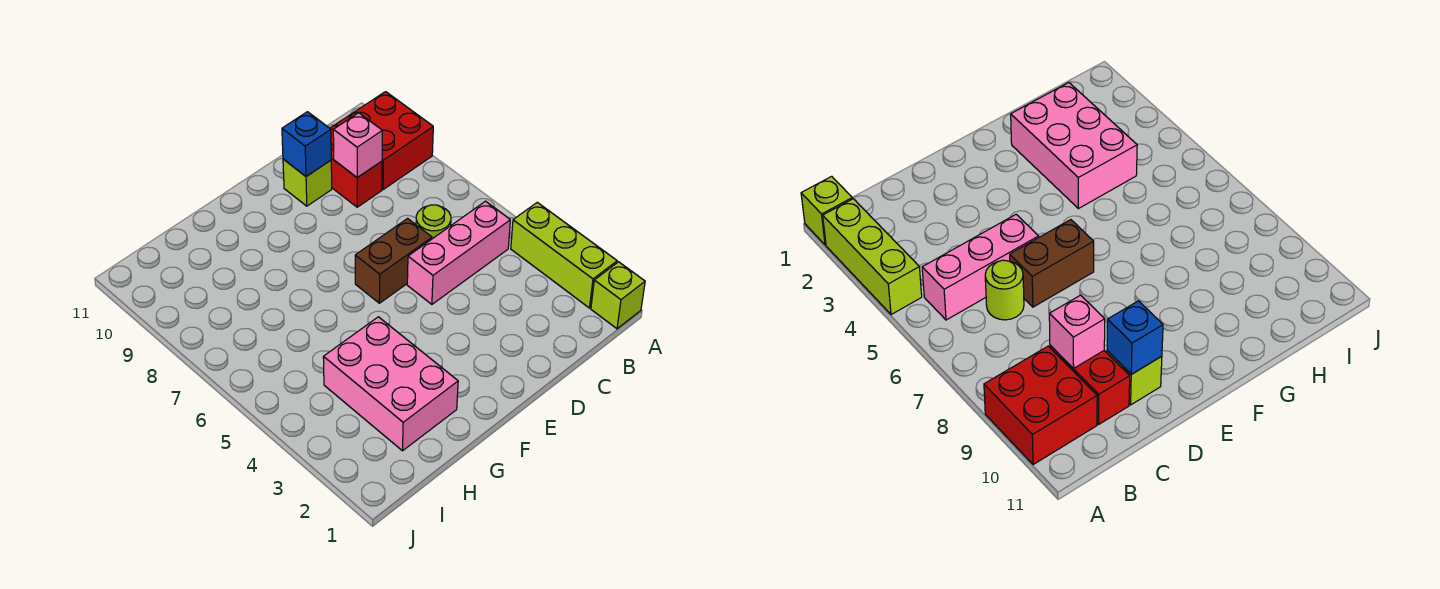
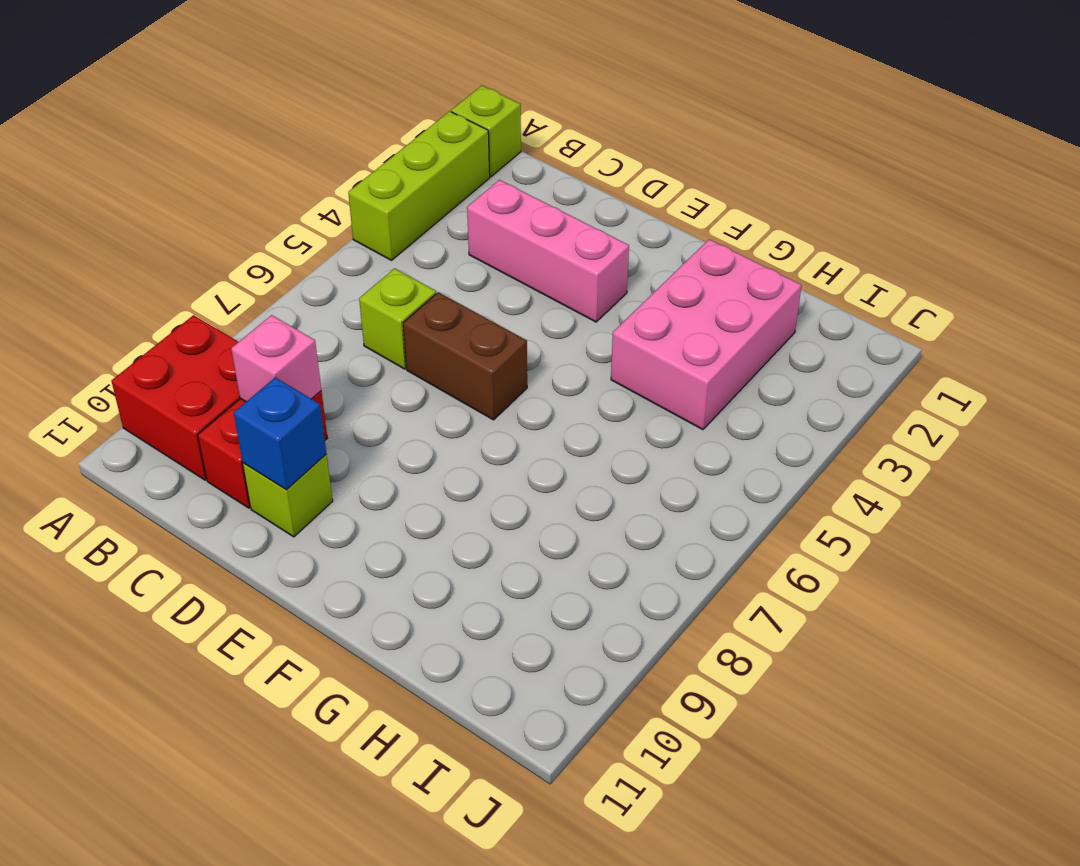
pink brick B5:D5 level 1 -> pink brick C3:E3 level 1
lime round brick C6 level 1 -> lime brick C6 level 1

